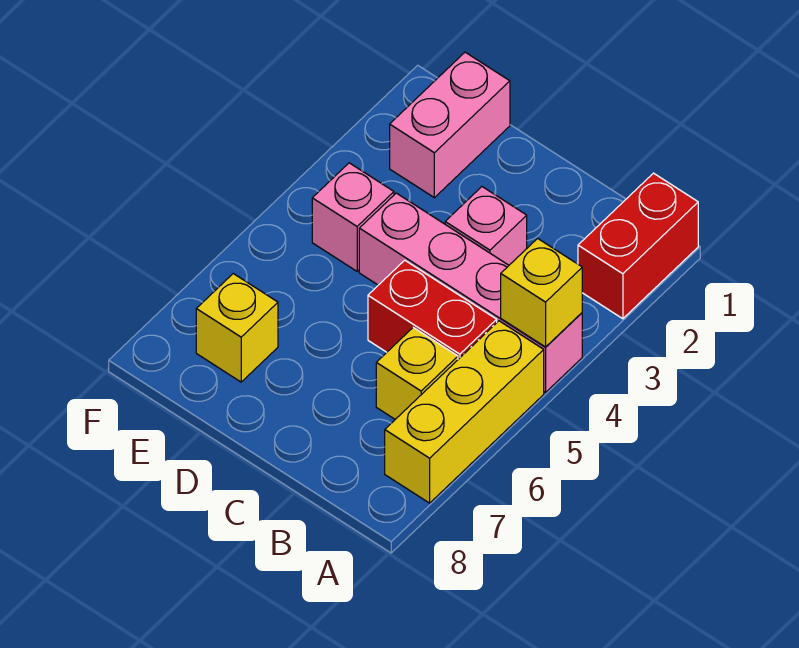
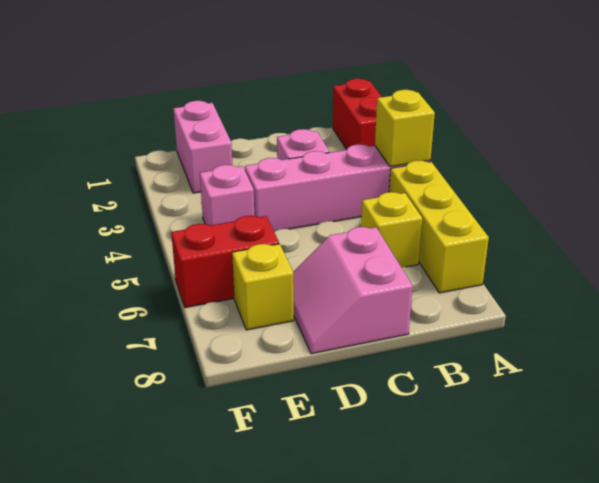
red brick B5:C5 level 1 -> red brick E6:F6 level 1
none -> pink slope C7:D8 level 1 top C

